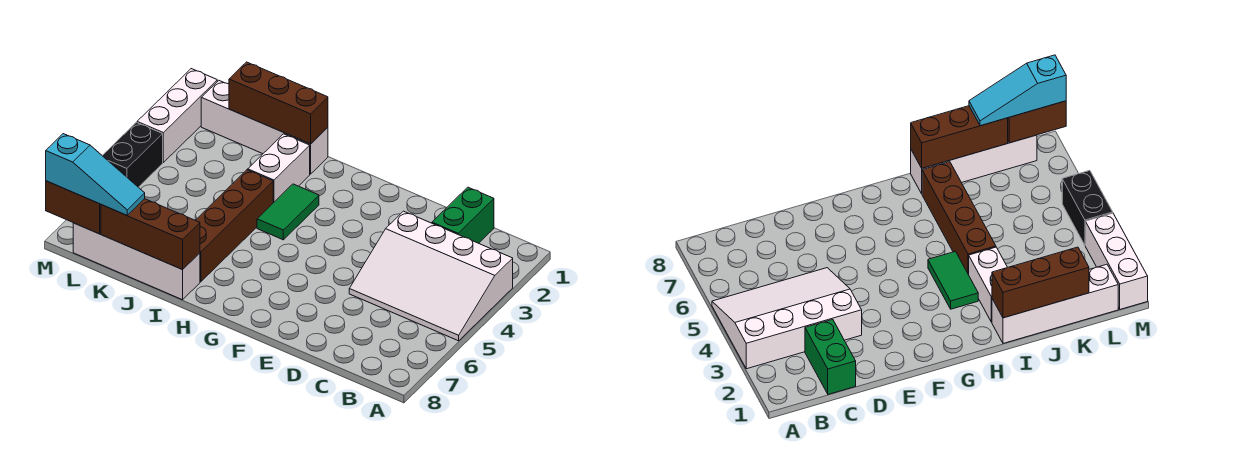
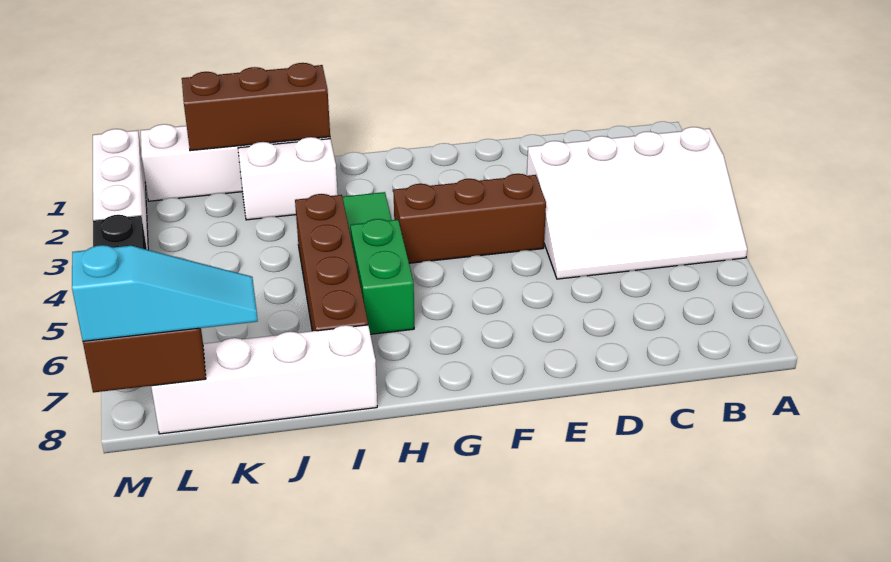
green brick C1:C2 level 1 -> green brick H5:H6 level 1
white brick I2:I3 level 1 -> white brick I2:J2 level 1
brown brick I8:K8 level 2 -> brown brick E4:G4 level 1

